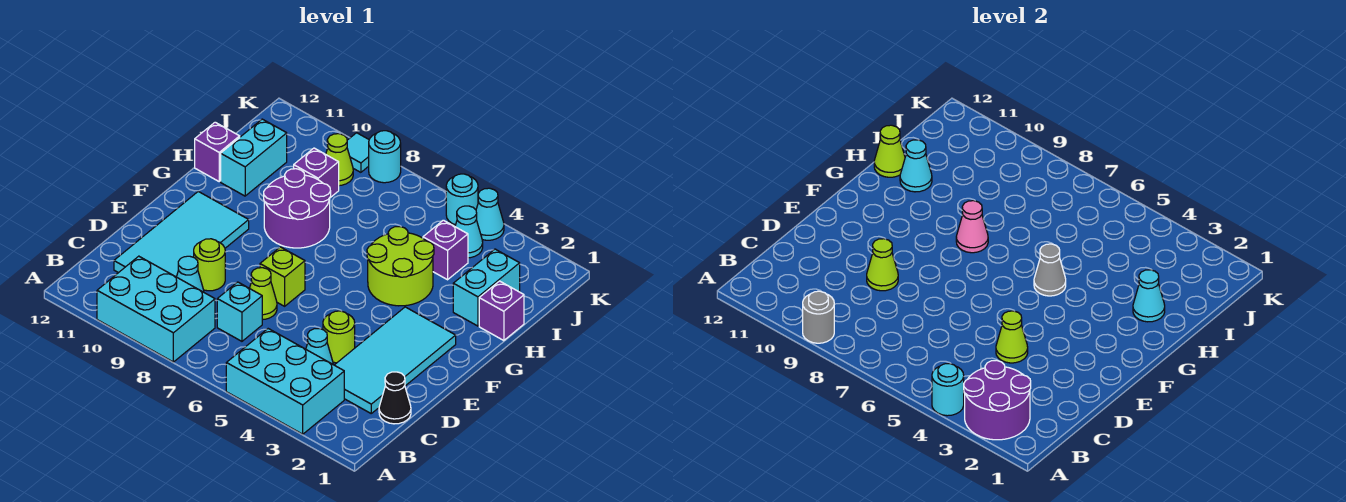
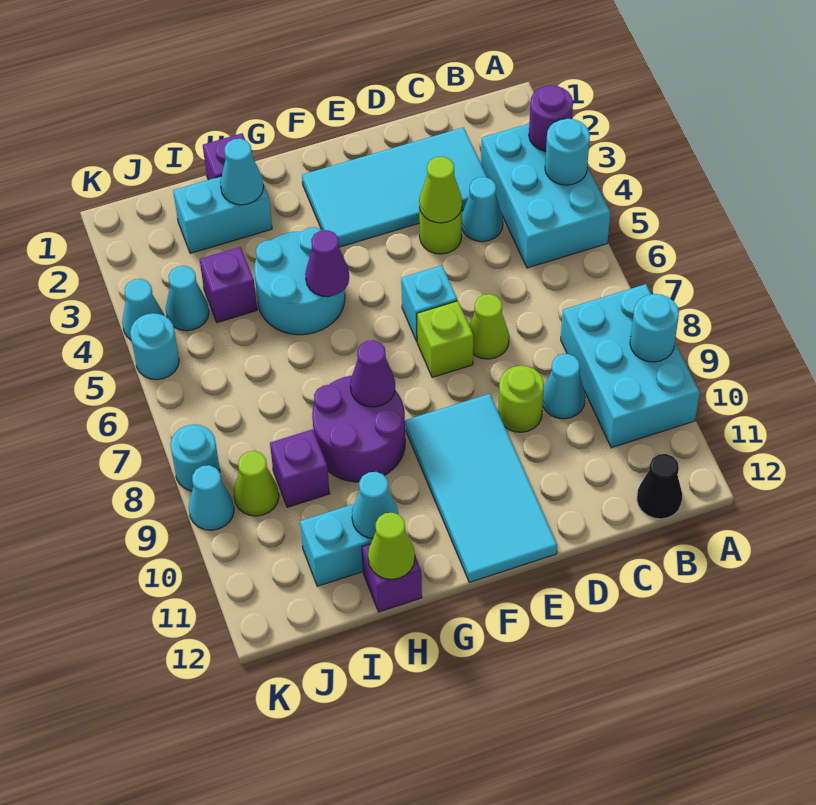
purple round brick A2:B3 level 2 -> purple round brick A3 level 2
grey round brick A9 level 2 -> cyan round brick A9 level 2
black cone C1 level 1 -> black cone B12 level 1
cyan brick C7 level 1 -> cyan brick E6 level 1
cyan tile C10:F11 level 1 -> cyan tile E9:F12 level 1
lime cone D9 level 2 -> none
lime round brick G4:H5 level 1 -> cyan round brick G4:H5 level 1
grey cone G5 level 2 -> purple cone G5 level 2
pink cone G8 level 2 -> purple cone G8 level 2
cyan tile K9 level 1 -> cyan cone K9 level 1

